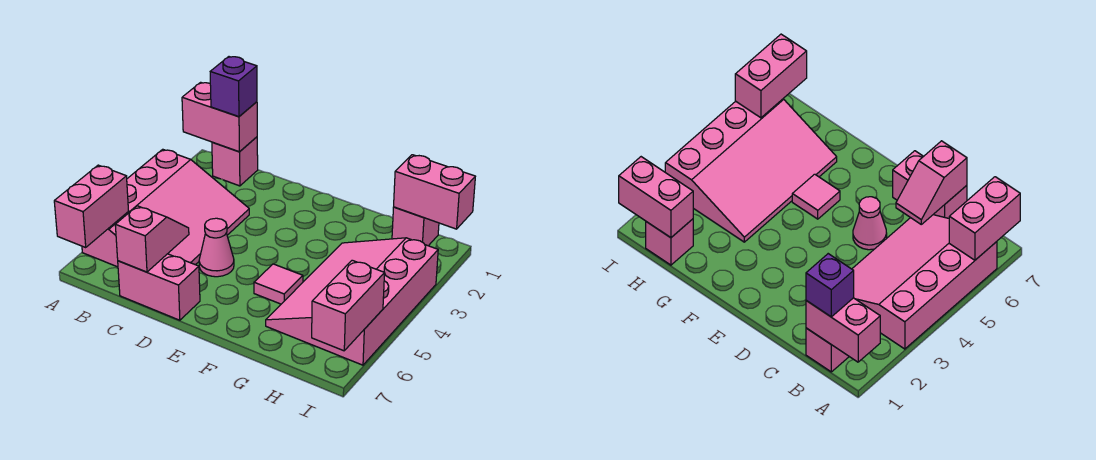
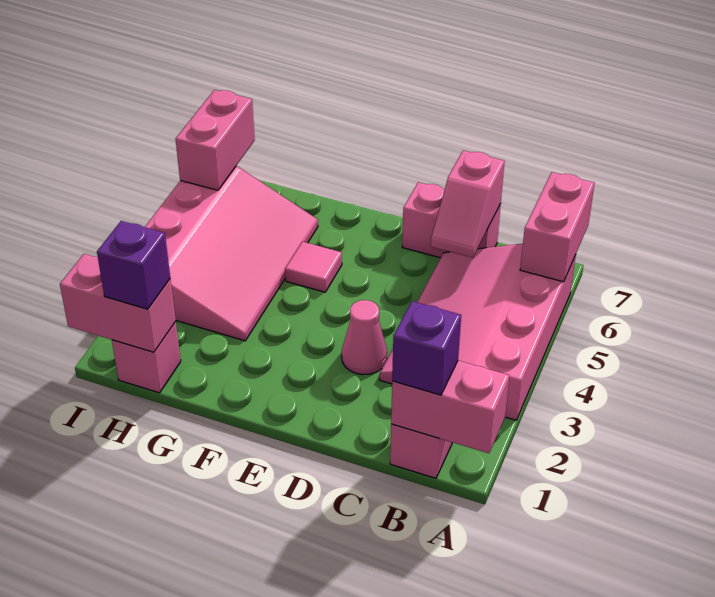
pink cone D5 level 1 -> pink cone D3 level 1
none -> purple brick H1 level 3

